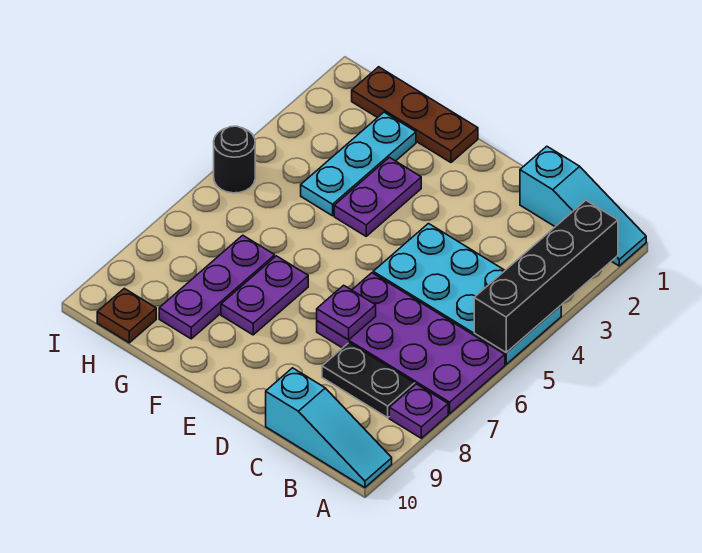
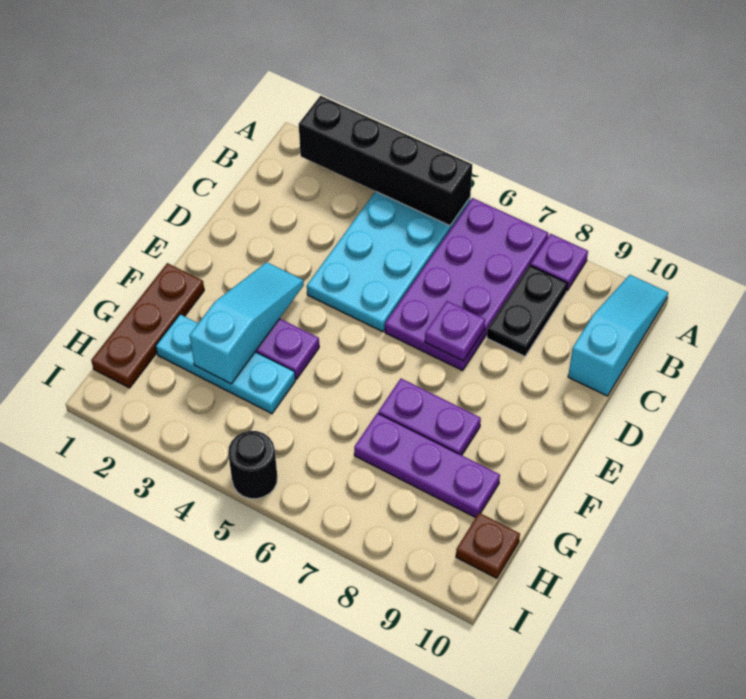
cyan slope A1:C1 level 1 top C -> cyan slope E3:G3 level 2 top G

